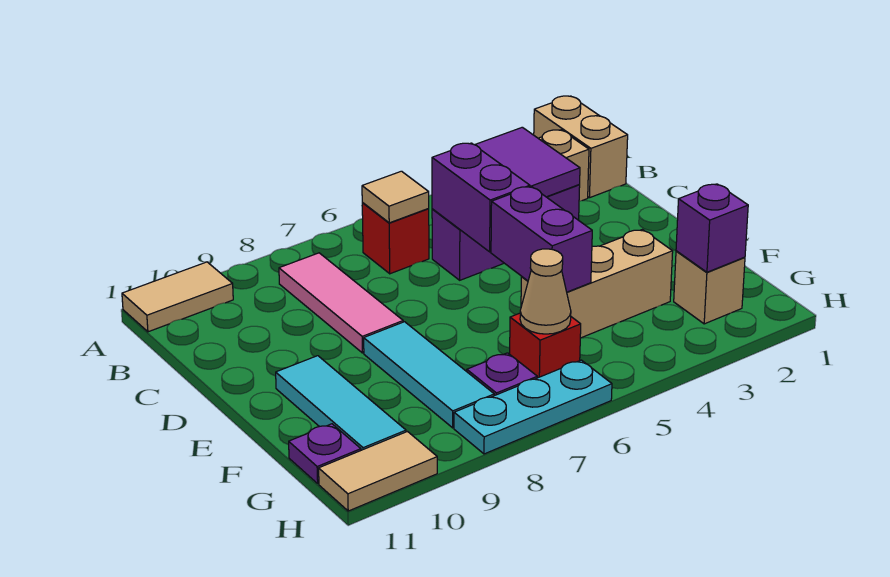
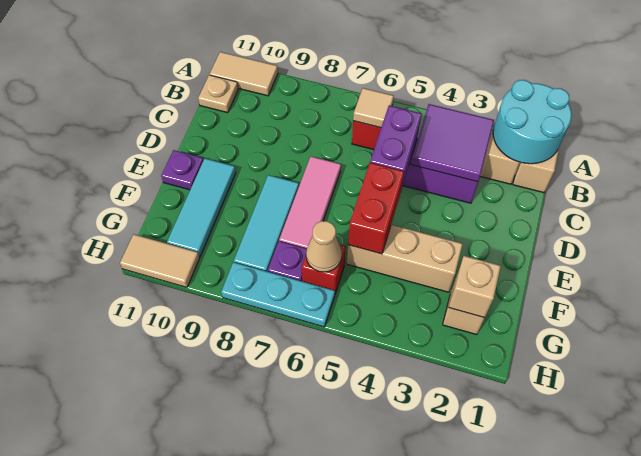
none -> cyan round brick A1:B2 level 2
pink tile B8:D8 level 1 -> pink tile D7:F7 level 1
none -> tan plate B11 level 1
purple brick E5:F5 level 2 -> red brick E5:F5 level 2
purple brick G2 level 2 -> tan brick G2 level 2
purple plate G11 level 1 -> purple plate E11 level 1

